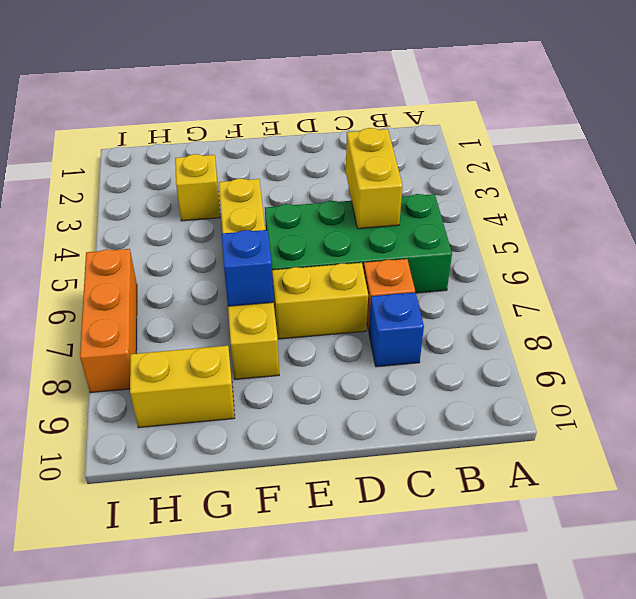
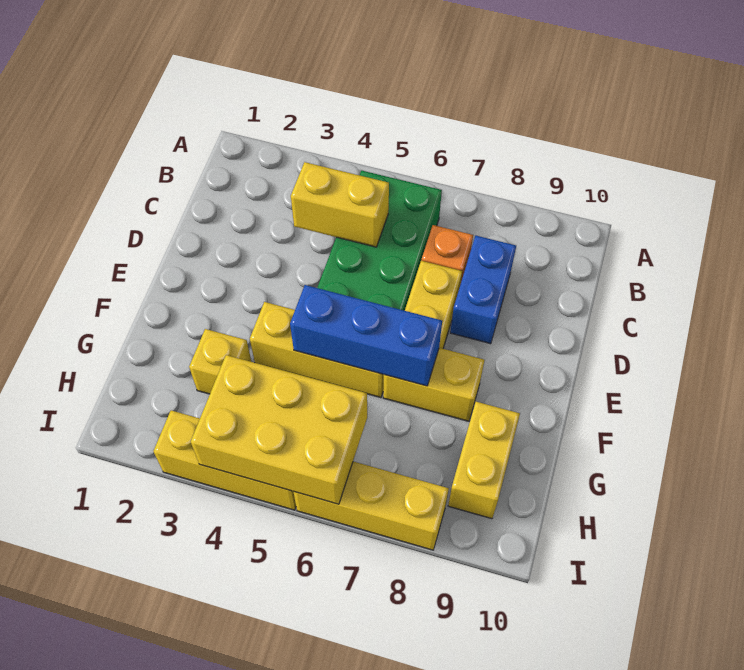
blue brick C8 level 1 -> blue brick C8:D8 level 1
blue brick F7 level 2 -> blue brick F5:F7 level 2
none -> yellow brick H4:I6 level 2
none -> yellow brick I3:I5 level 1
orange brick I6:I8 level 1 -> yellow brick I6:I8 level 1

